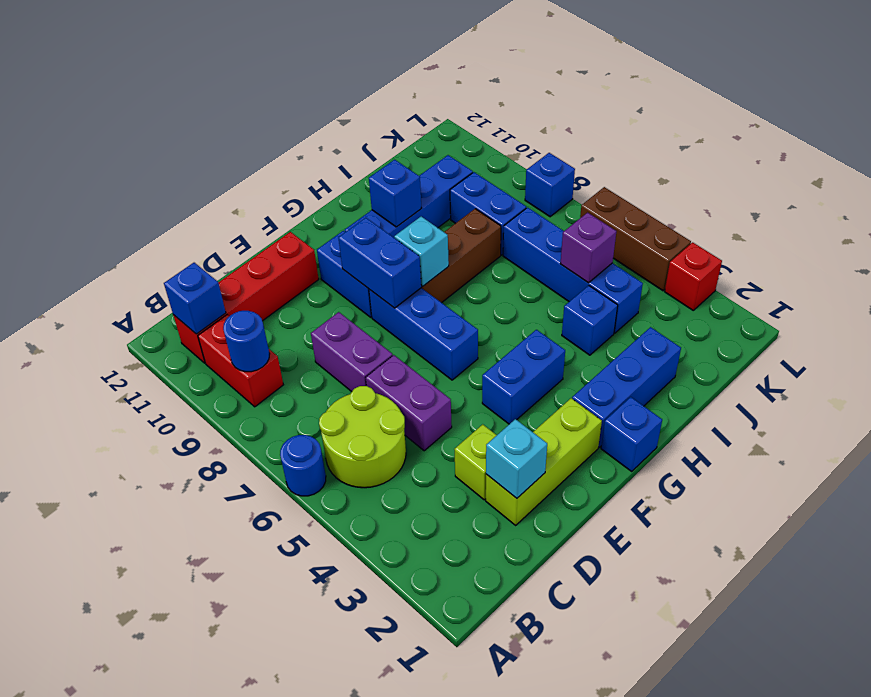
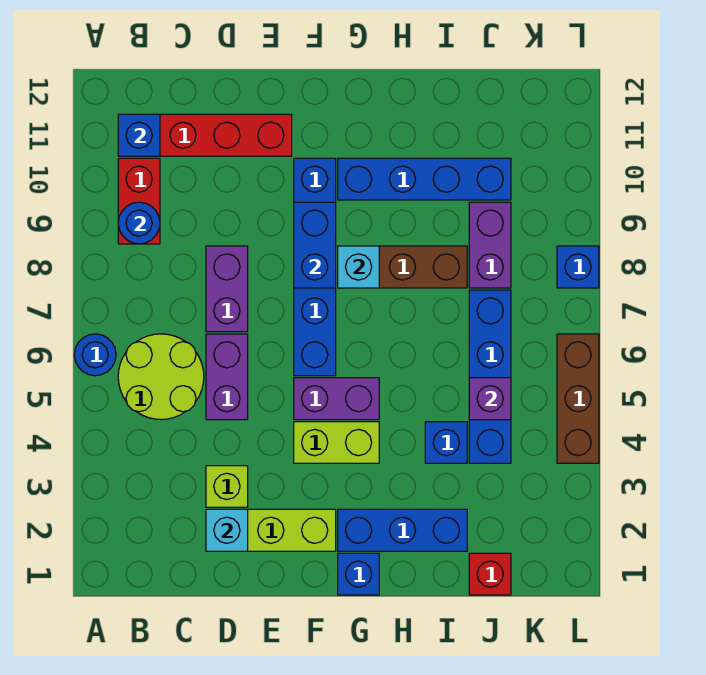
blue brick F4:G4 level 1 -> lime brick F4:G4 level 1
none -> purple brick F5:G5 level 1
blue brick H10 level 2 -> none
blue brick J8:J9 level 1 -> purple brick J8:J9 level 1
red brick L3 level 1 -> red brick J1 level 1

